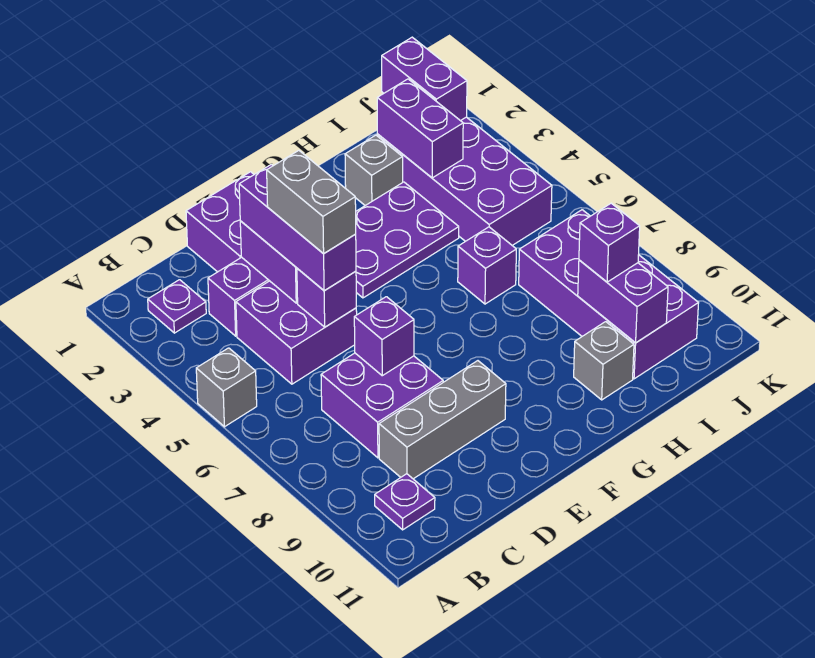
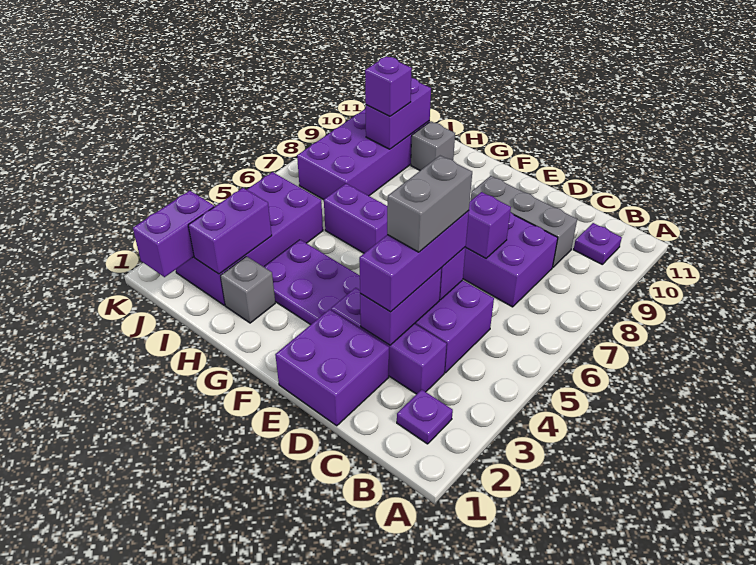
grey brick A5 level 1 -> none
purple brick H6 level 1 -> purple brick G6:H6 level 1

